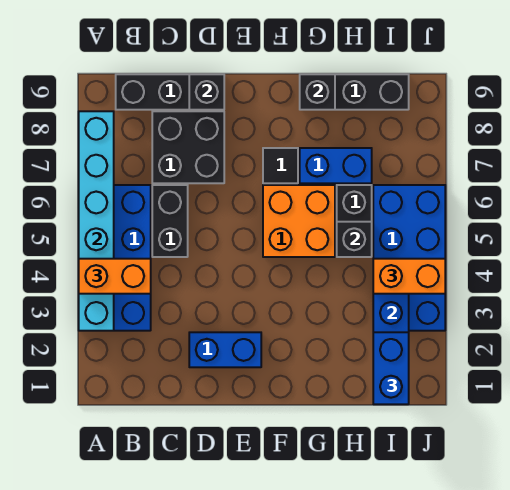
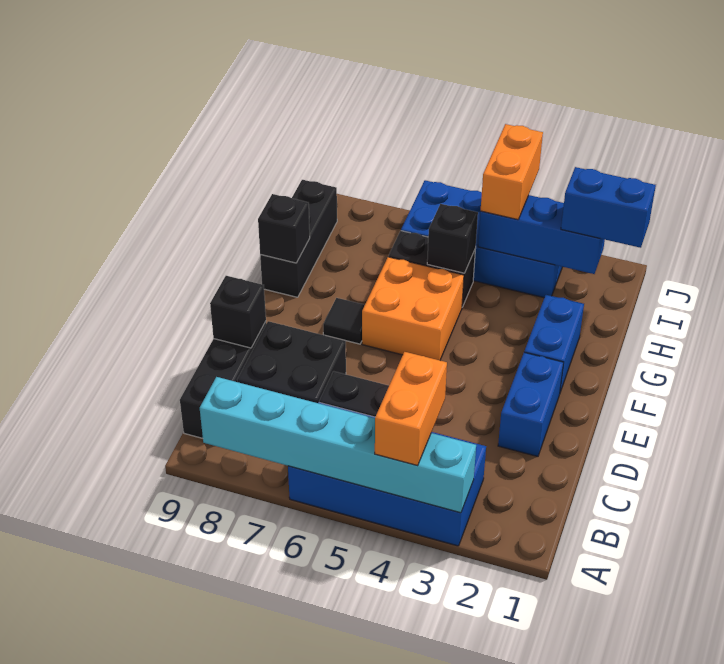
blue brick G7:H7 level 1 -> blue brick F2:G2 level 1

